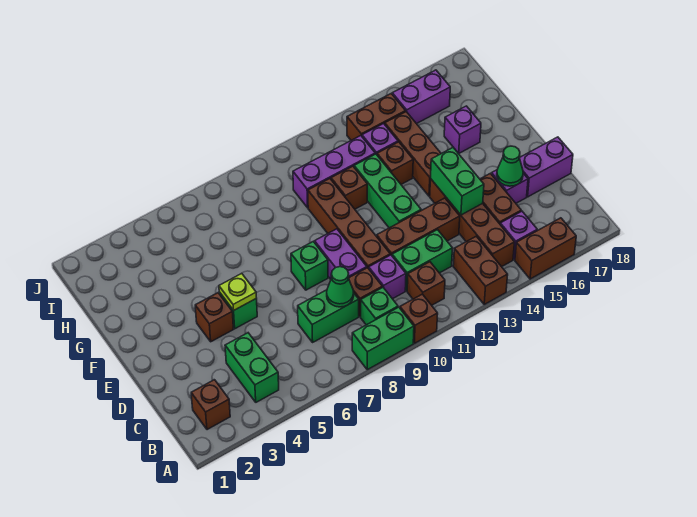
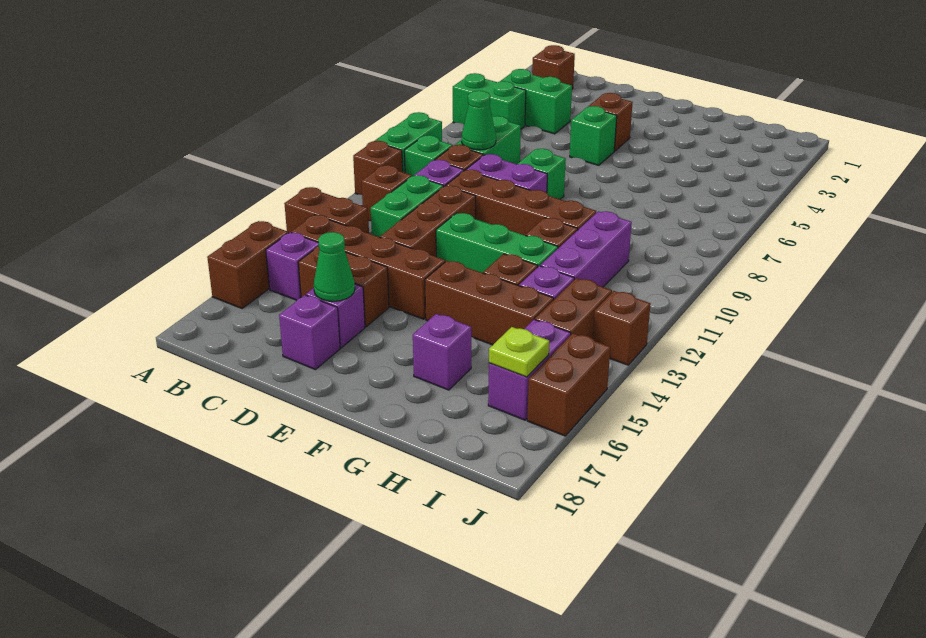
green brick D14:E14 level 2 -> green brick A5:B5 level 1
purple brick D17:D18 level 1 -> purple brick D17 level 1
lime plate E5 level 2 -> lime plate I16 level 2
none -> brown brick J13 level 1
none -> brown brick J15:J16 level 1

